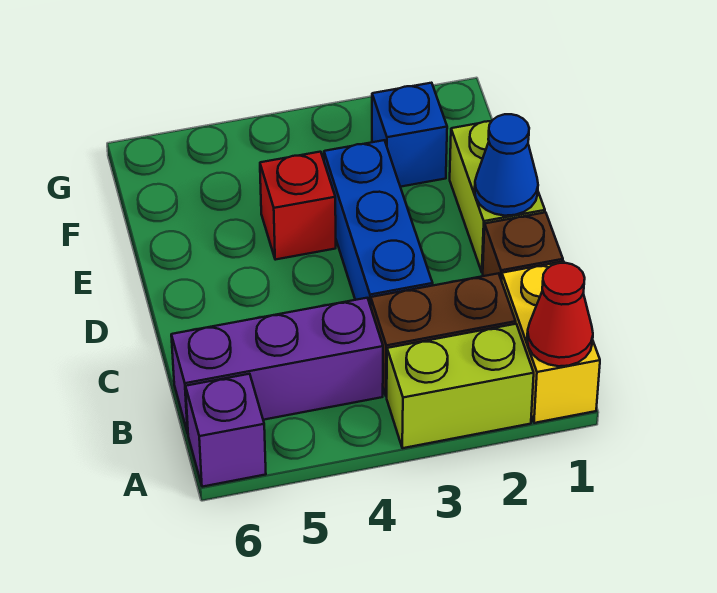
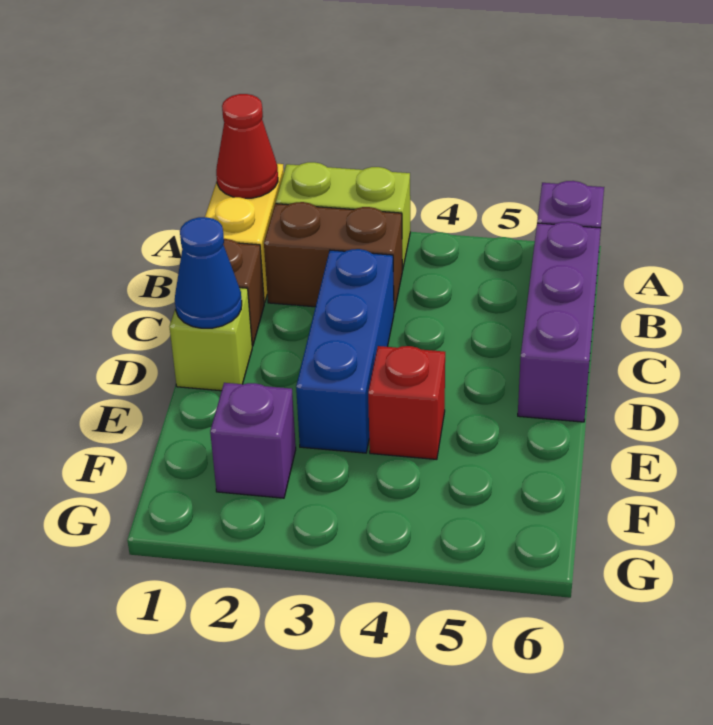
purple brick B4:B6 level 1 -> purple brick B6:D6 level 1
lime brick D1:E1 level 1 -> lime brick D1 level 1
blue brick F2 level 1 -> purple brick F2 level 1

